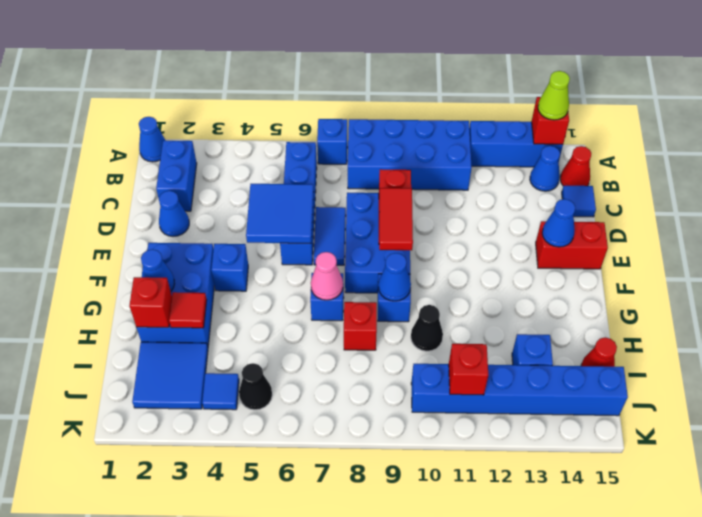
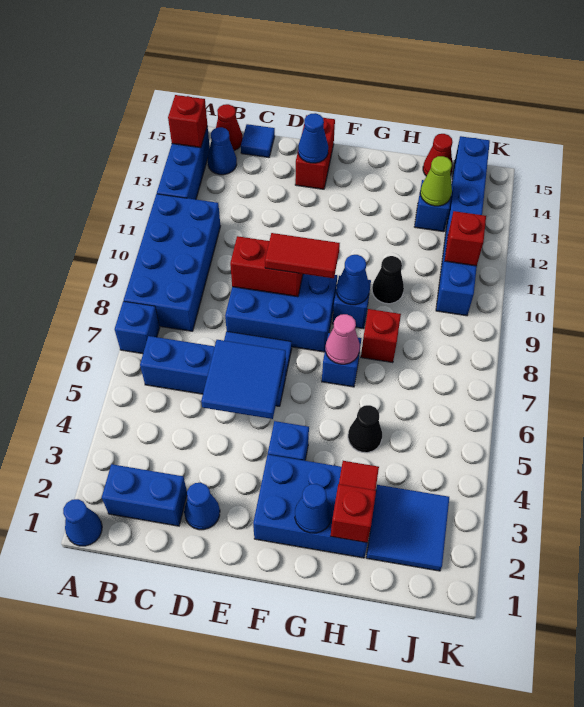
lime cone A14 level 3 -> lime cone I13 level 2
blue tile J4 level 1 -> none
black cone J5 level 1 -> black cone H5 level 1

